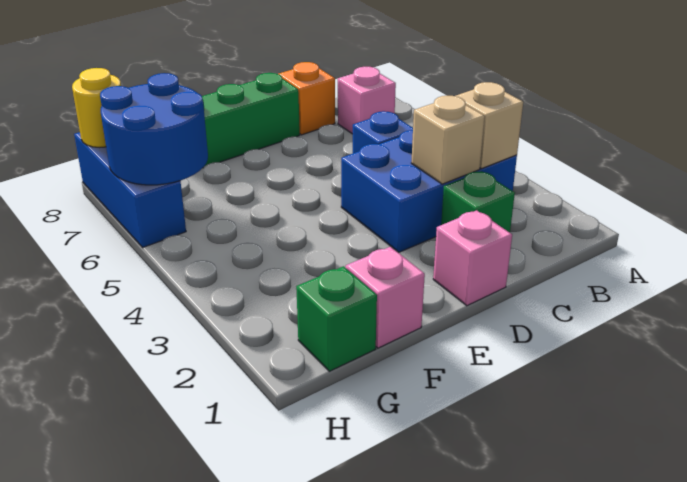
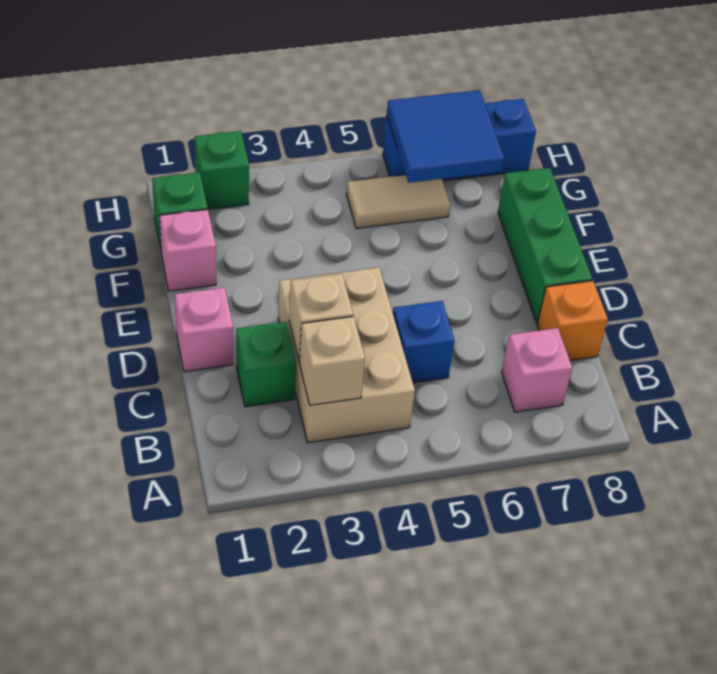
blue brick B3:D4 level 1 -> tan brick B3:D4 level 1
none -> tan tile G5:G6 level 1
blue round brick G6:H7 level 2 -> blue tile G6:H7 level 2
none -> green brick H2 level 1
yellow round brick H8 level 2 -> none

